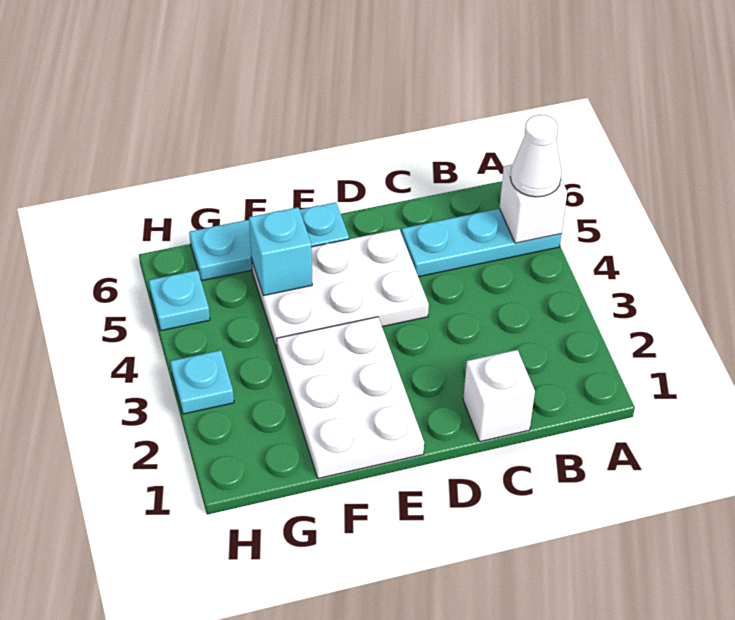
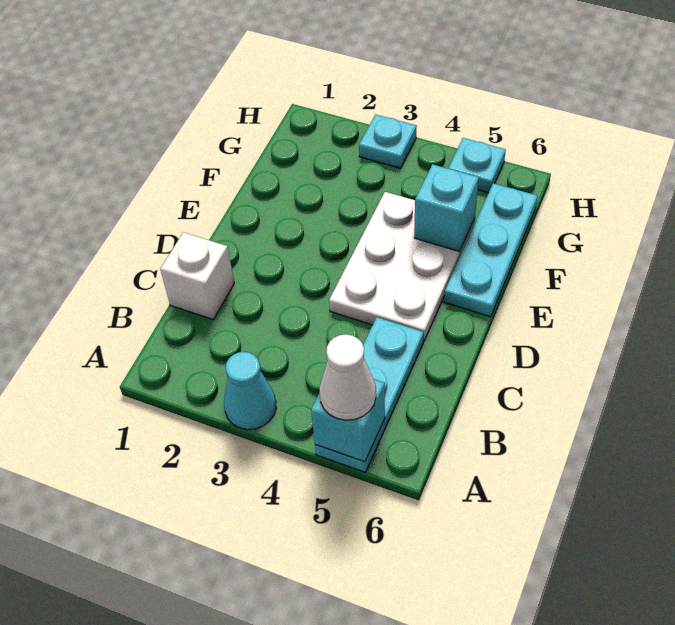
none -> cyan cone A3 level 1
white brick A5 level 2 -> cyan brick A5 level 2
white plate E1:F3 level 1 -> none

